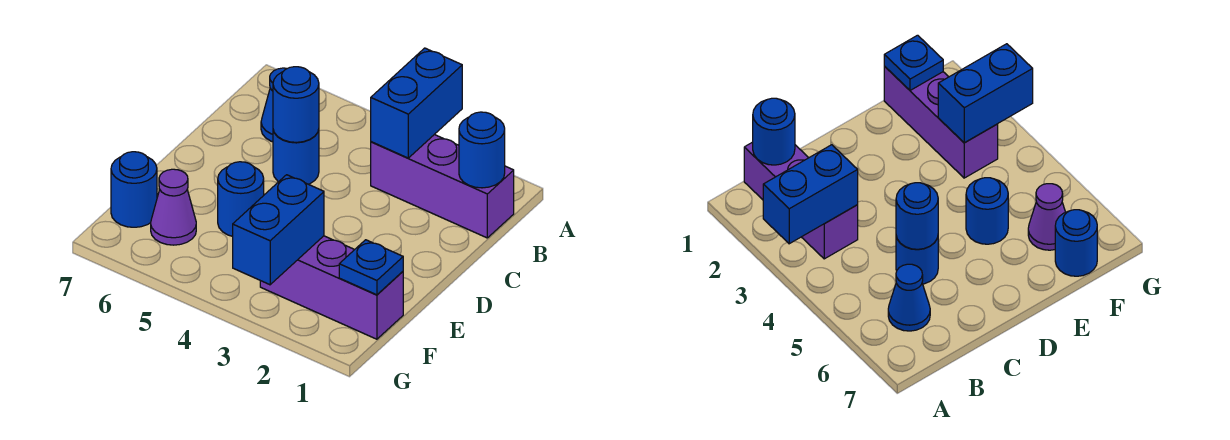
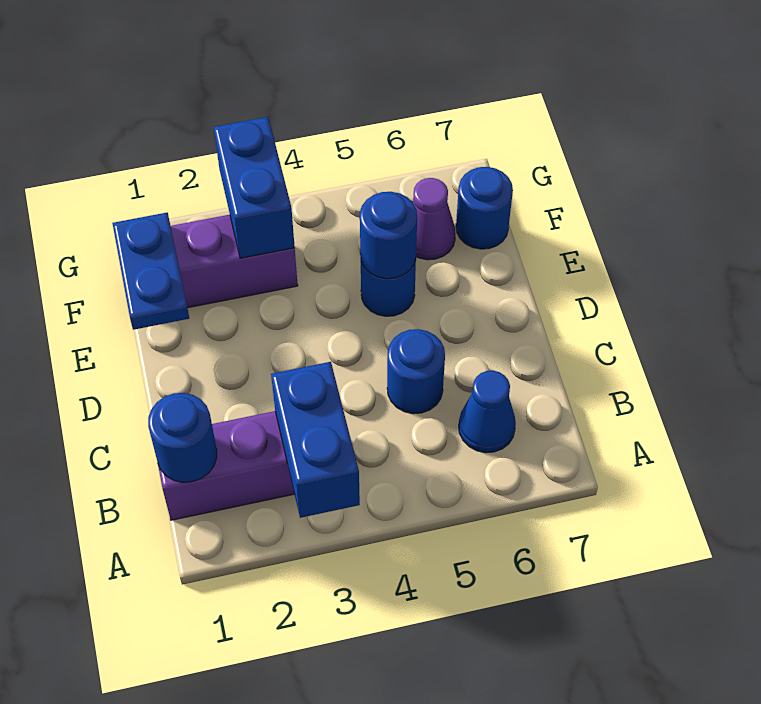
blue round brick C5 level 2 -> blue round brick E5 level 2
blue plate F1 level 2 -> blue plate E1:F1 level 2

